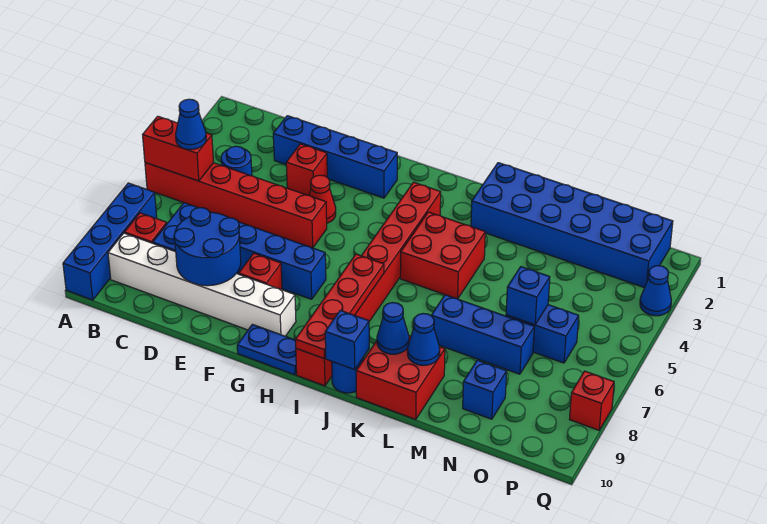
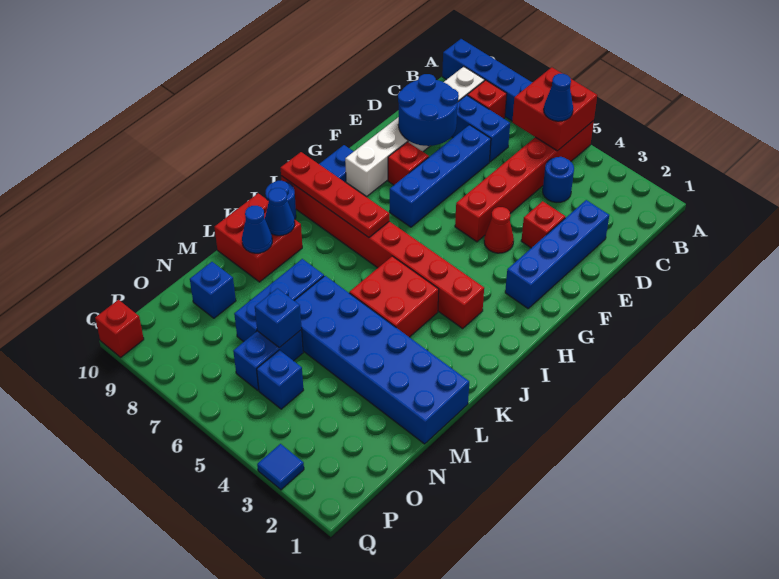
red brick A5:B5 level 2 -> red brick A5:B6 level 2
blue brick J10 level 2 -> blue brick O5 level 1
blue brick K1:P2 level 1 -> blue brick L1:M6 level 1
blue cone Q3 level 1 -> blue tile Q3 level 1
red brick Q8 level 1 -> red brick Q10 level 1

